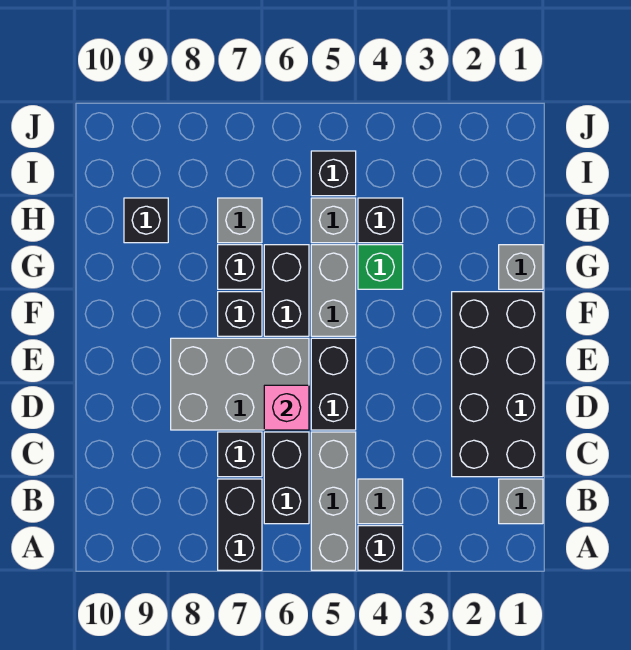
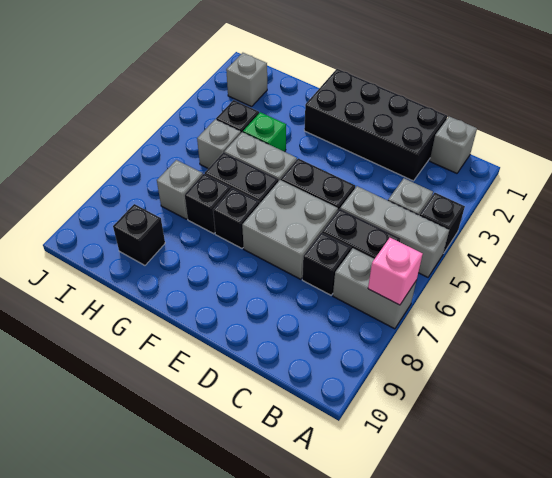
black brick A7:B7 level 1 -> grey brick A7:B7 level 1
grey brick D6:E8 level 1 -> grey brick D6:E7 level 1
pink brick D6 level 2 -> pink brick A7 level 2
grey brick G1 level 1 -> grey brick I2 level 1
black brick I5 level 1 -> none

